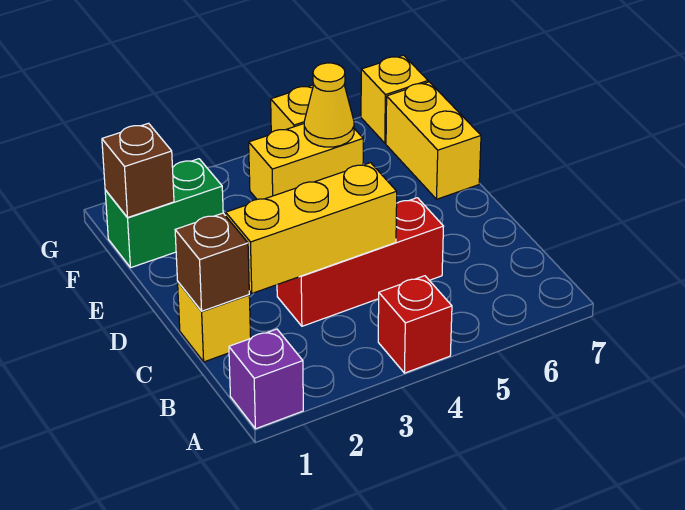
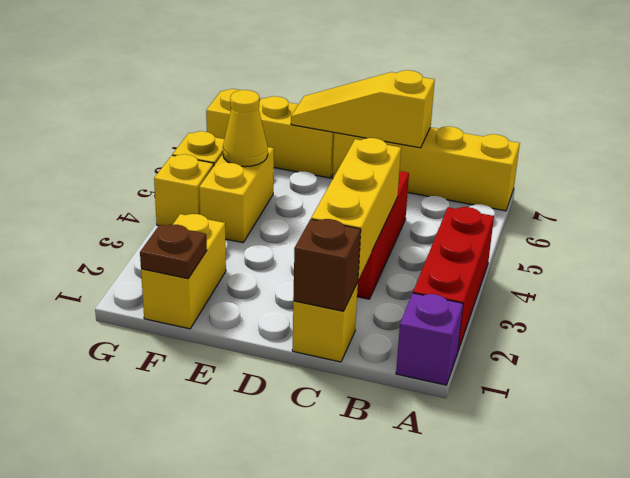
red brick A4 level 1 -> red brick A2:A4 level 1
none -> yellow brick A7:D7 level 1
none -> yellow slope C7:E7 level 2 top C
green brick F1:F2 level 1 -> yellow brick F1:F2 level 1
brown brick F1 level 2 -> brown plate F1 level 2
none -> yellow brick G4 level 1

